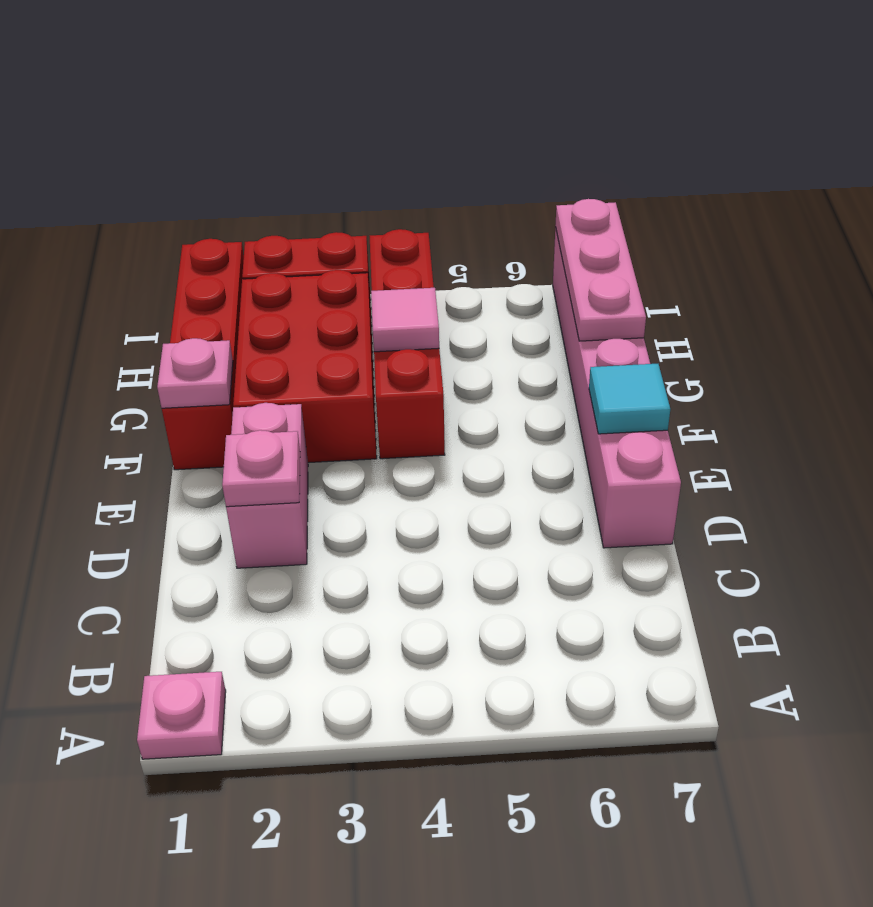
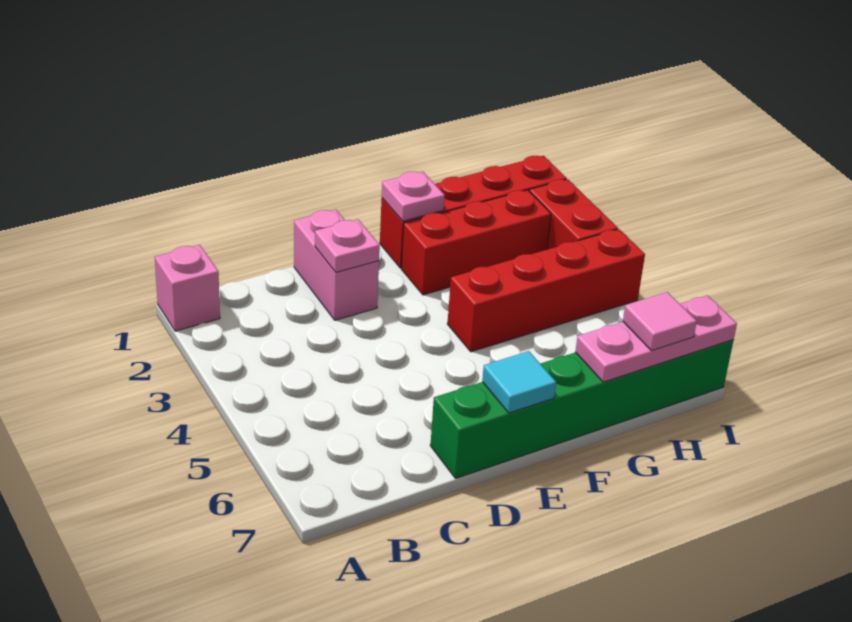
pink plate A1 level 1 -> pink brick A1 level 1
pink brick D2:E2 level 1 -> pink brick D1:D2 level 1
pink brick D7:I7 level 1 -> green brick D7:I7 level 1
red brick F2:H3 level 1 -> red brick F2:H2 level 1
pink tile G4 level 2 -> pink tile H7 level 3

